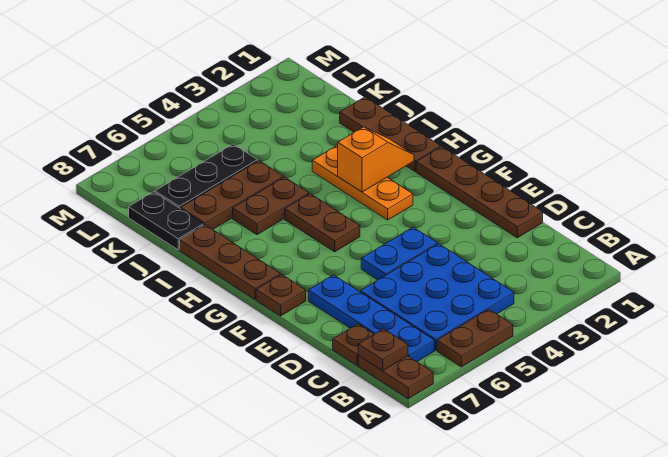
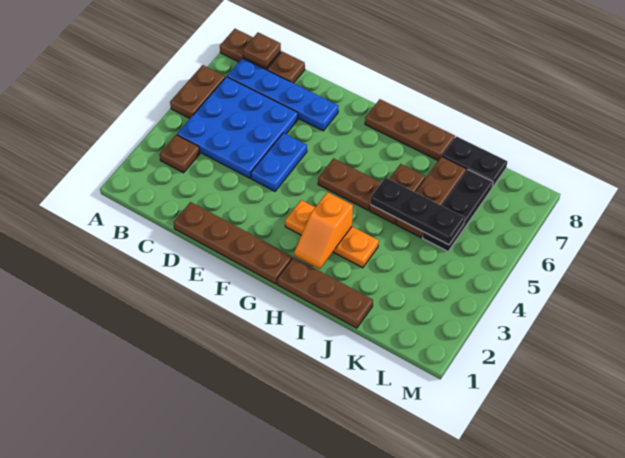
brown plate F8 level 1 -> brown plate B3 level 1
none -> black plate I5:K5 level 2

